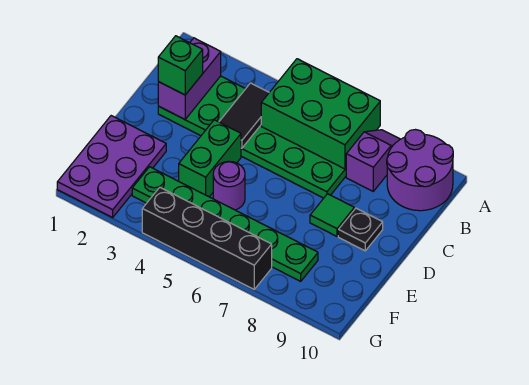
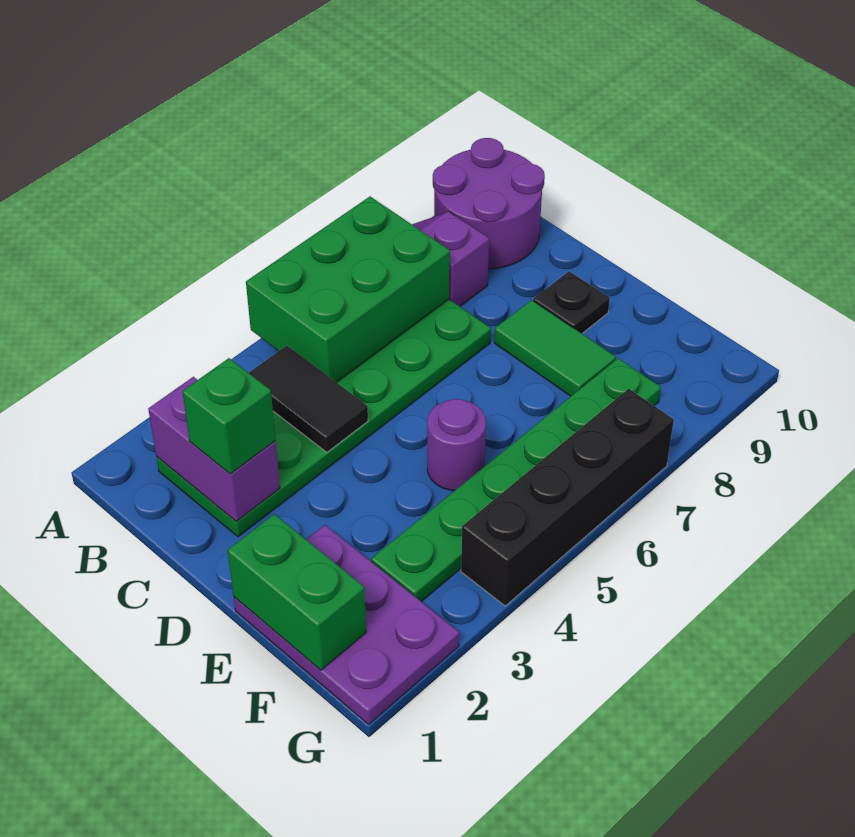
green brick D4:E4 level 1 -> green brick E1:F1 level 2
green tile D8 level 1 -> green tile D8:E8 level 1

